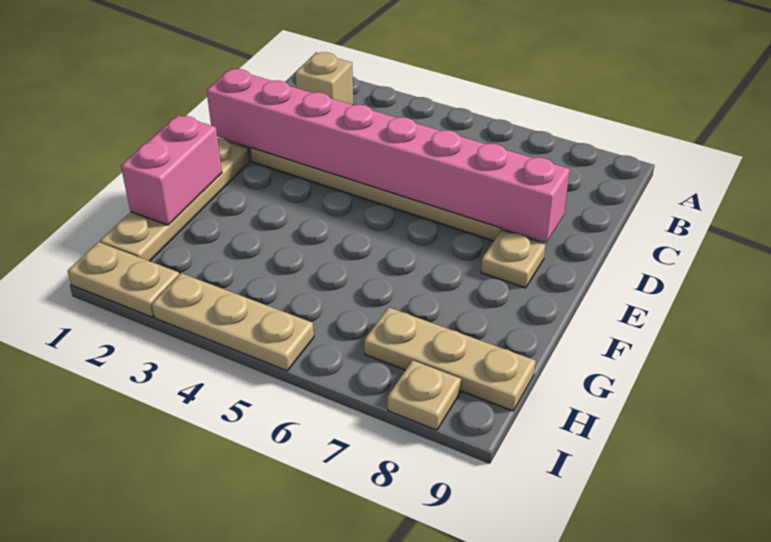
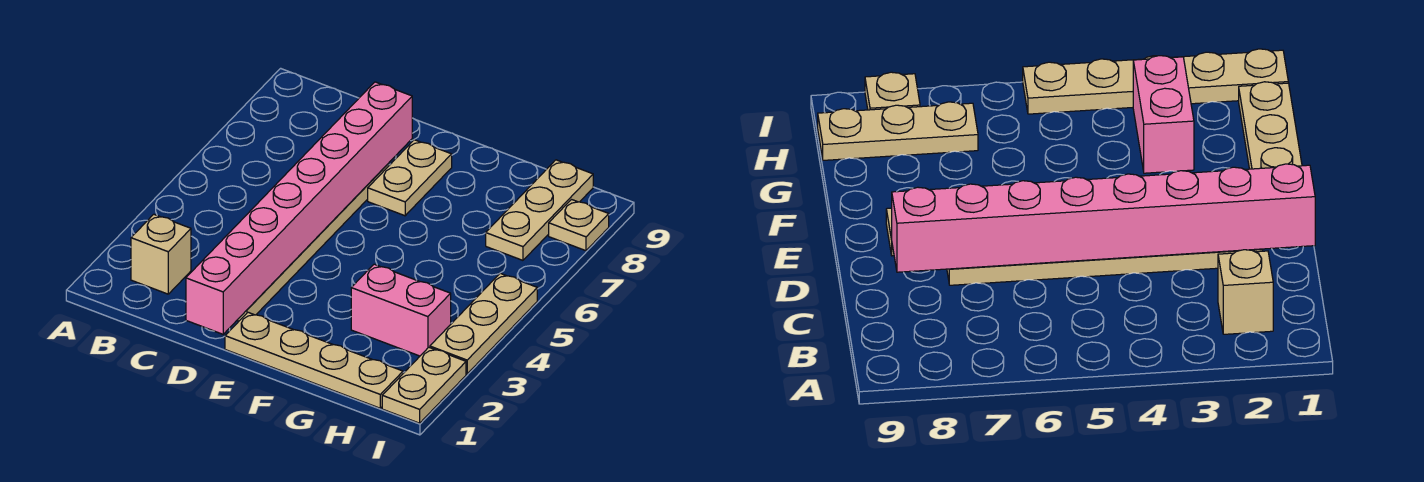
tan plate E8 level 1 -> tan plate E7:E8 level 1
pink brick F1:G1 level 2 -> pink brick G3:H3 level 1

